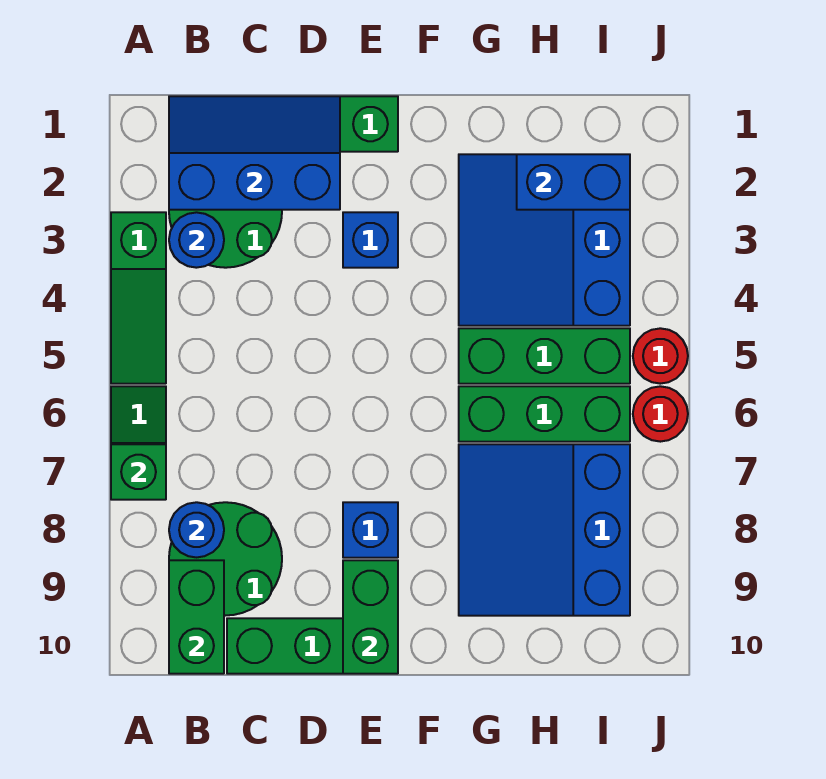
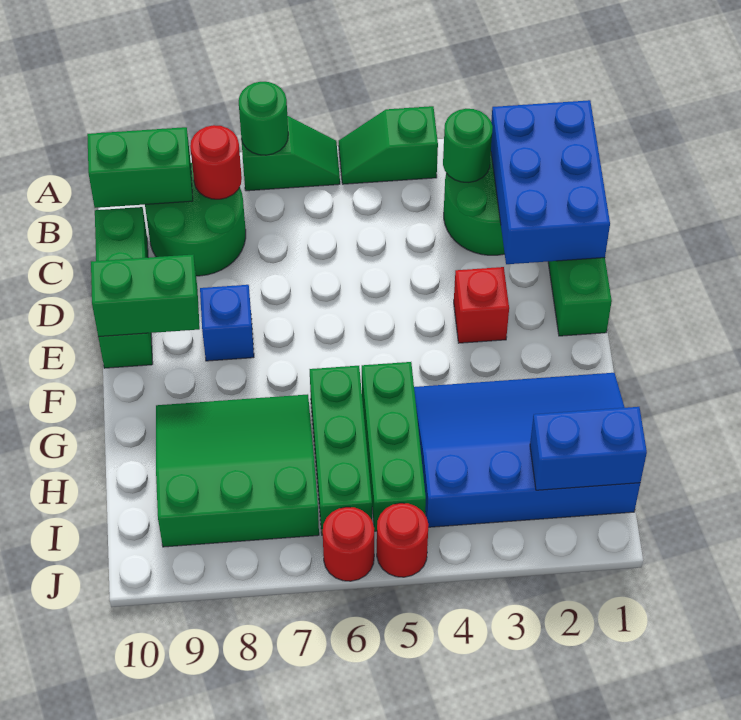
green slope A3:A5 level 1 top 3 -> green slope A4:A5 level 1 top 4
green brick A7 level 2 -> green round brick A7 level 2
blue slope B1:D2 level 2 top 2 -> blue brick B1:D2 level 2
blue round brick B3 level 2 -> green round brick B3 level 2
blue round brick B8 level 2 -> red round brick B8 level 2
blue brick E3 level 1 -> red brick E3 level 1
blue slope G2:I4 level 1 top I -> blue slope G1:I4 level 1 top I
blue slope G7:I9 level 1 top I -> green slope G7:I9 level 1 top I
blue brick H2:I2 level 2 -> blue brick I1:I2 level 2

